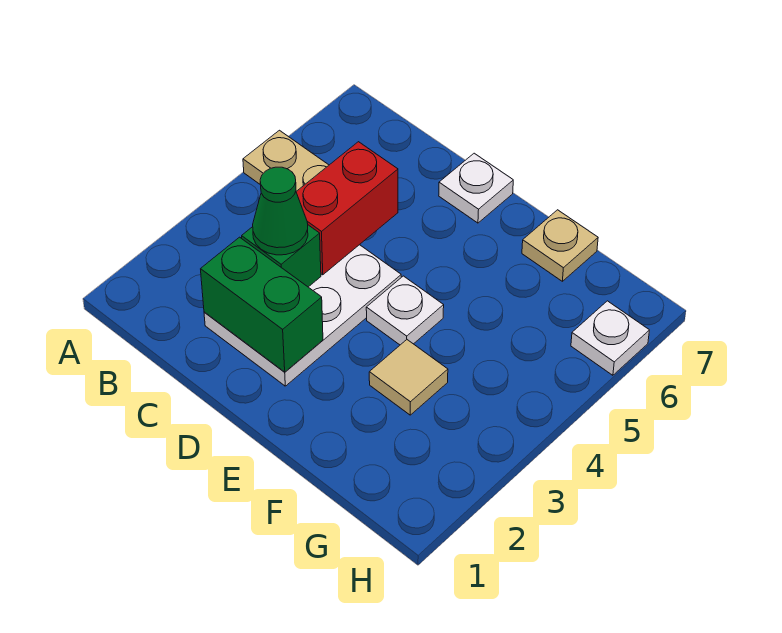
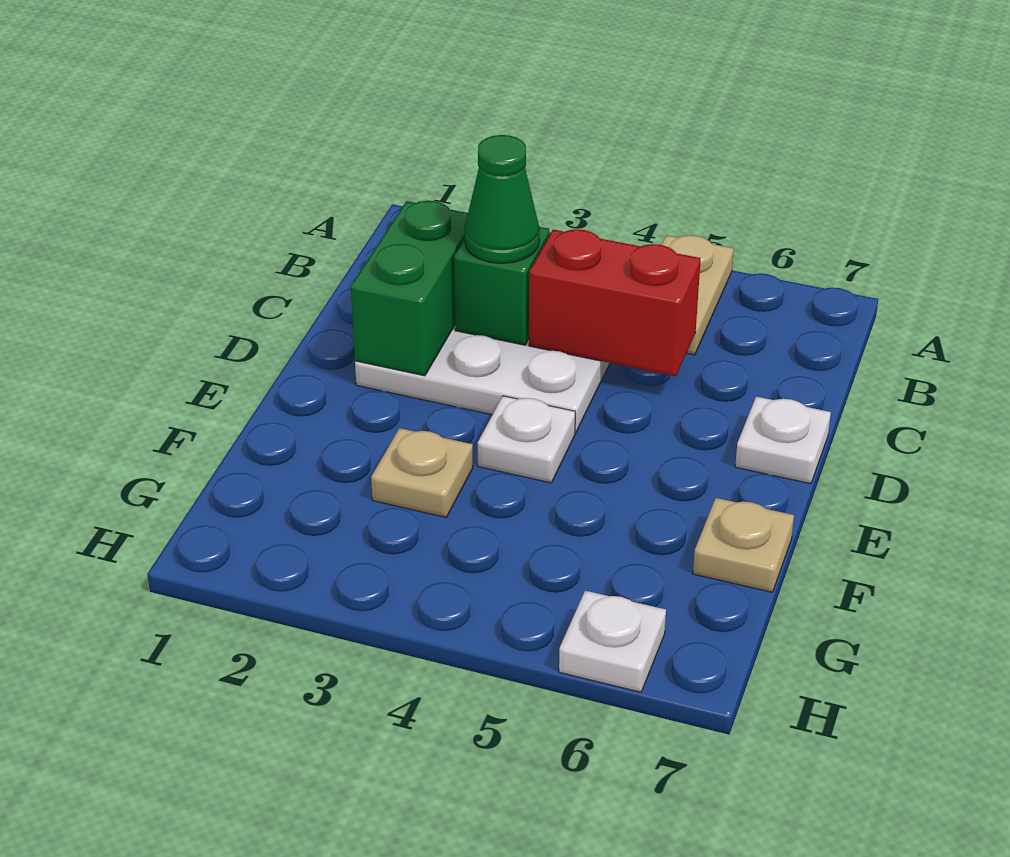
tan tile F3 level 1 -> tan plate F3 level 1

